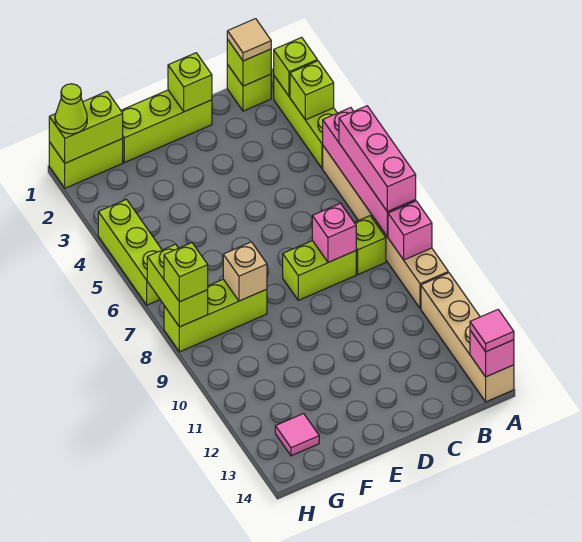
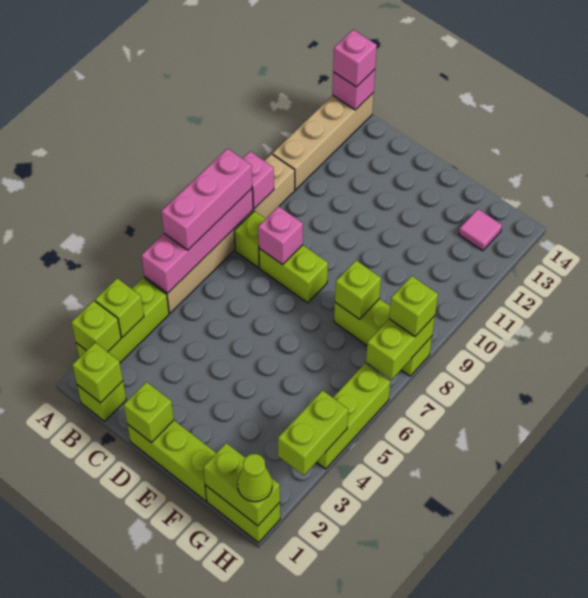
pink tile A14 level 3 -> pink brick A14 level 3
tan tile B1 level 3 -> none
tan brick F8 level 2 -> lime brick F8 level 2
none -> lime brick H3:H4 level 2

